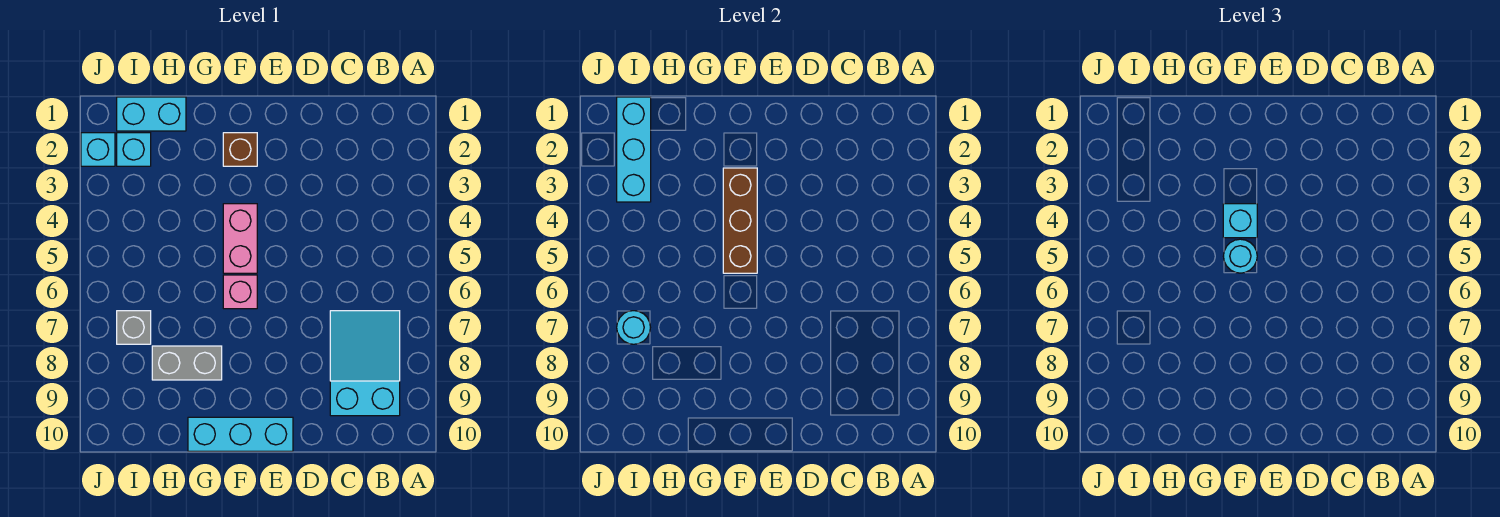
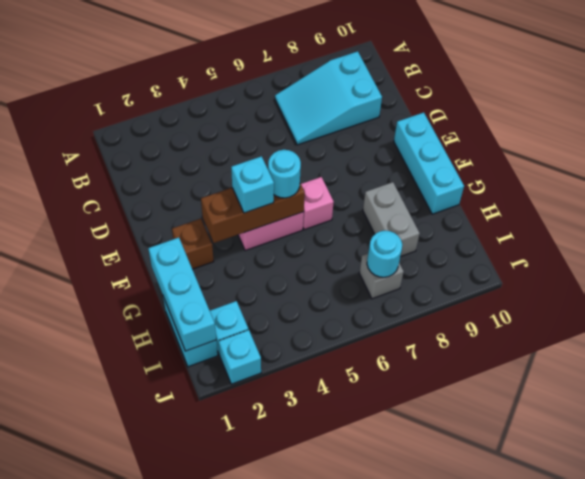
cyan brick I1:I3 level 2 -> cyan brick G1:I1 level 2

